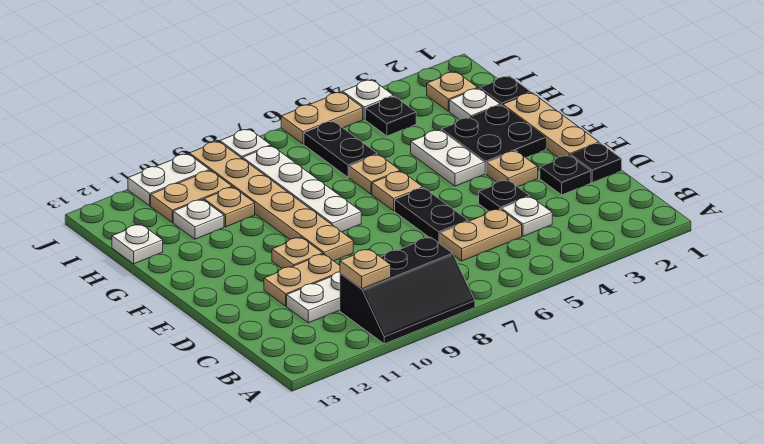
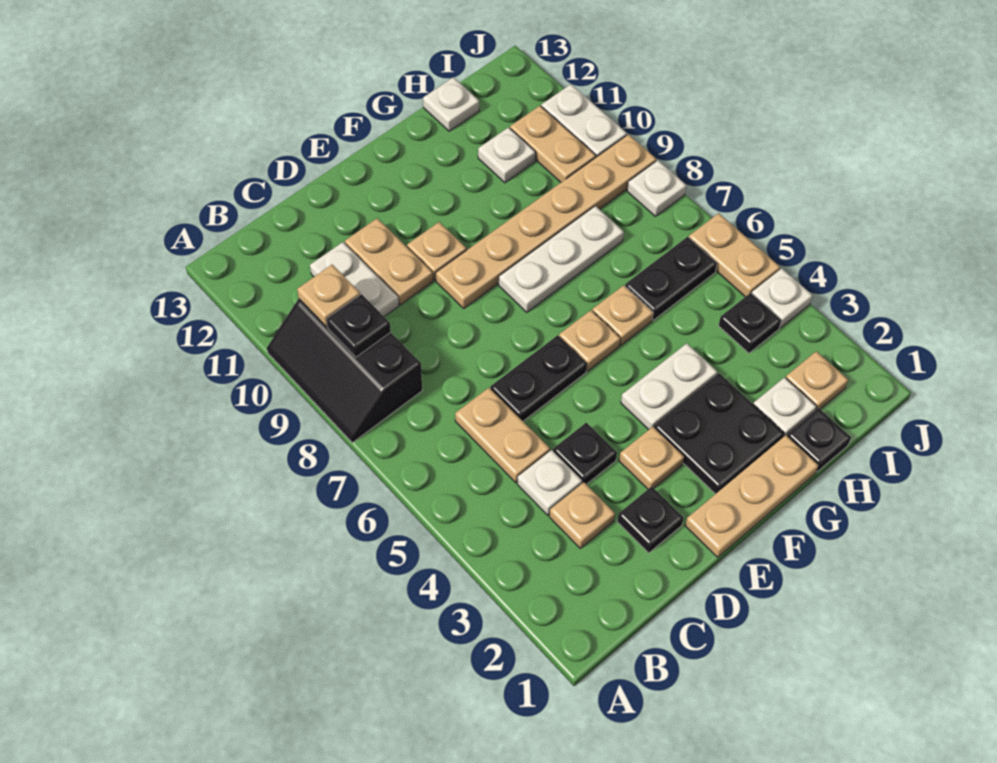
black plate D1 level 1 -> black plate B9 level 2
white plate F8:I8 level 1 -> white plate F8:H8 level 1
tan plate H10 level 1 -> tan plate C3 level 1

